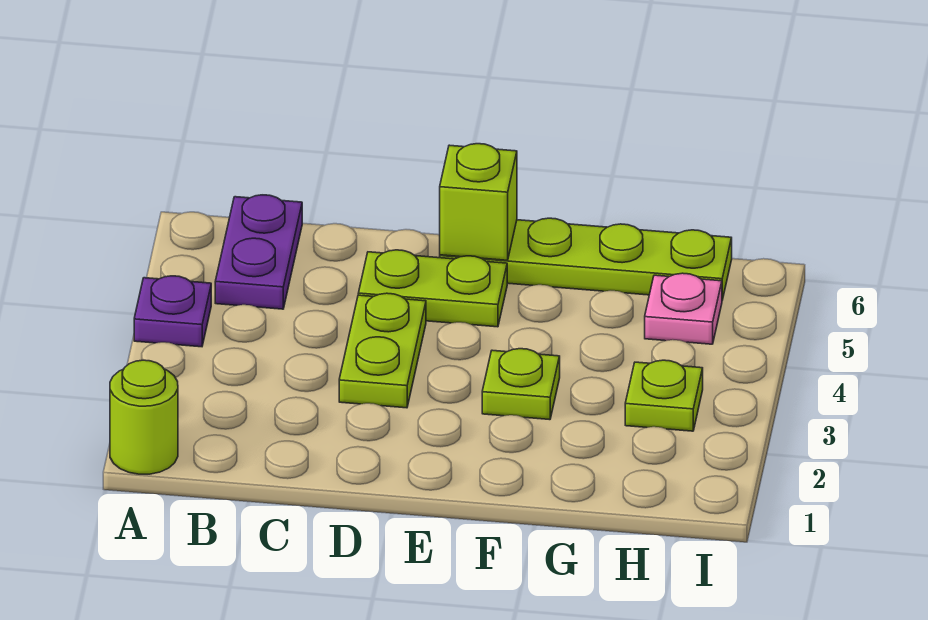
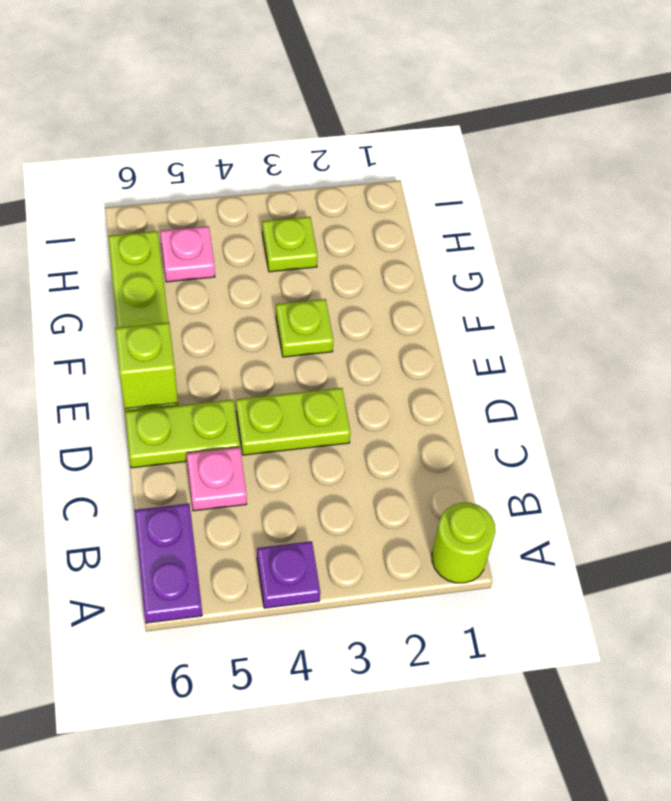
purple plate B5:B6 level 1 -> purple plate A6:B6 level 1
none -> pink plate C5 level 1
lime plate D5:E5 level 1 -> lime plate D5:D6 level 1

